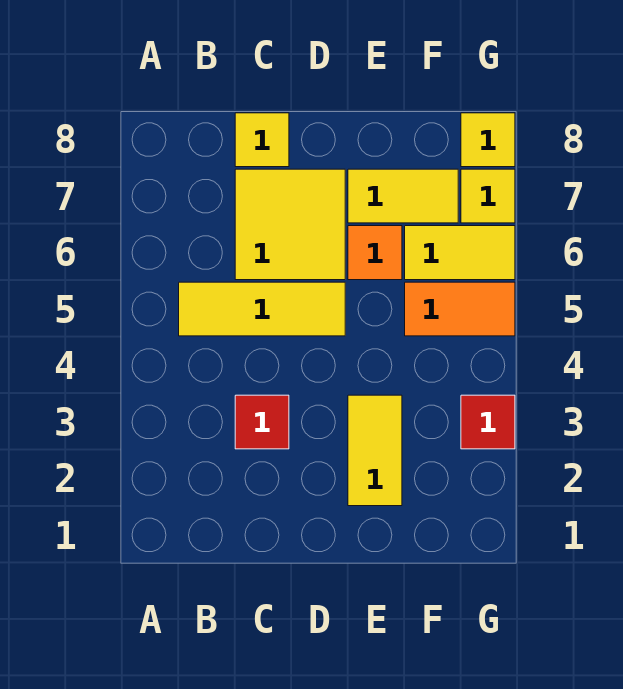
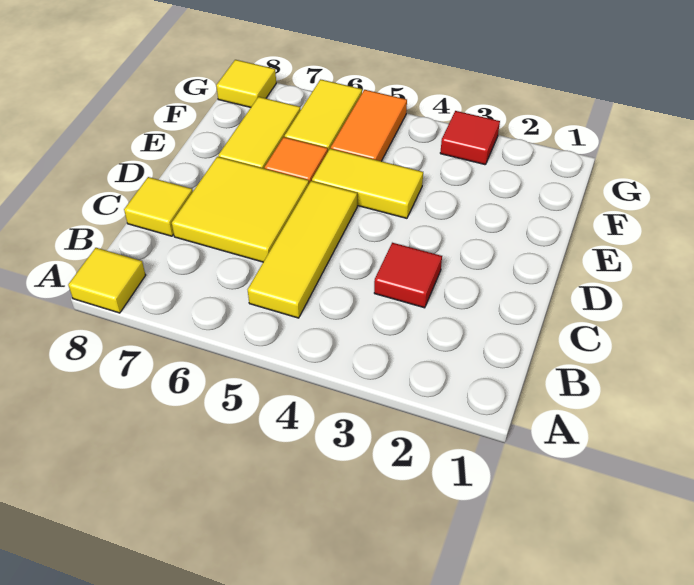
yellow tile E2:E3 level 1 -> yellow tile E4:E5 level 1
yellow tile G7 level 1 -> yellow tile A8 level 1

